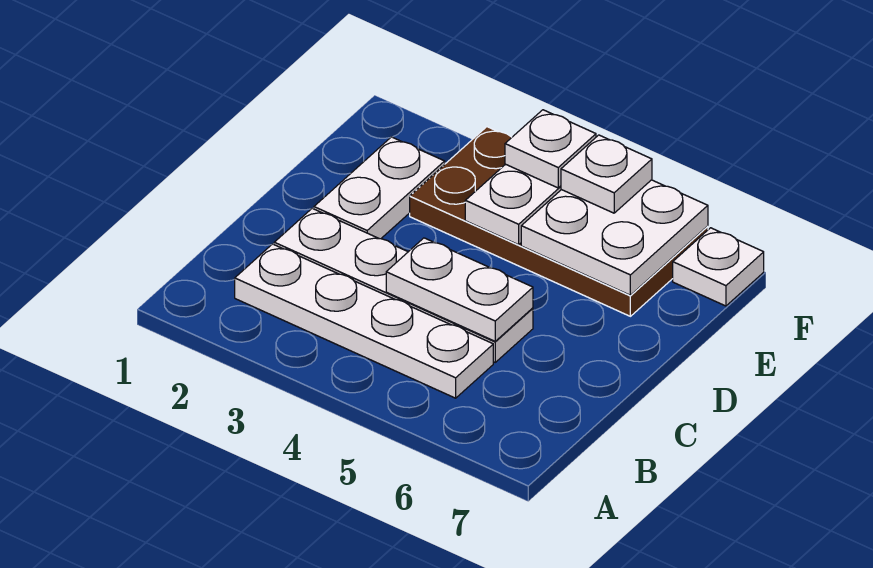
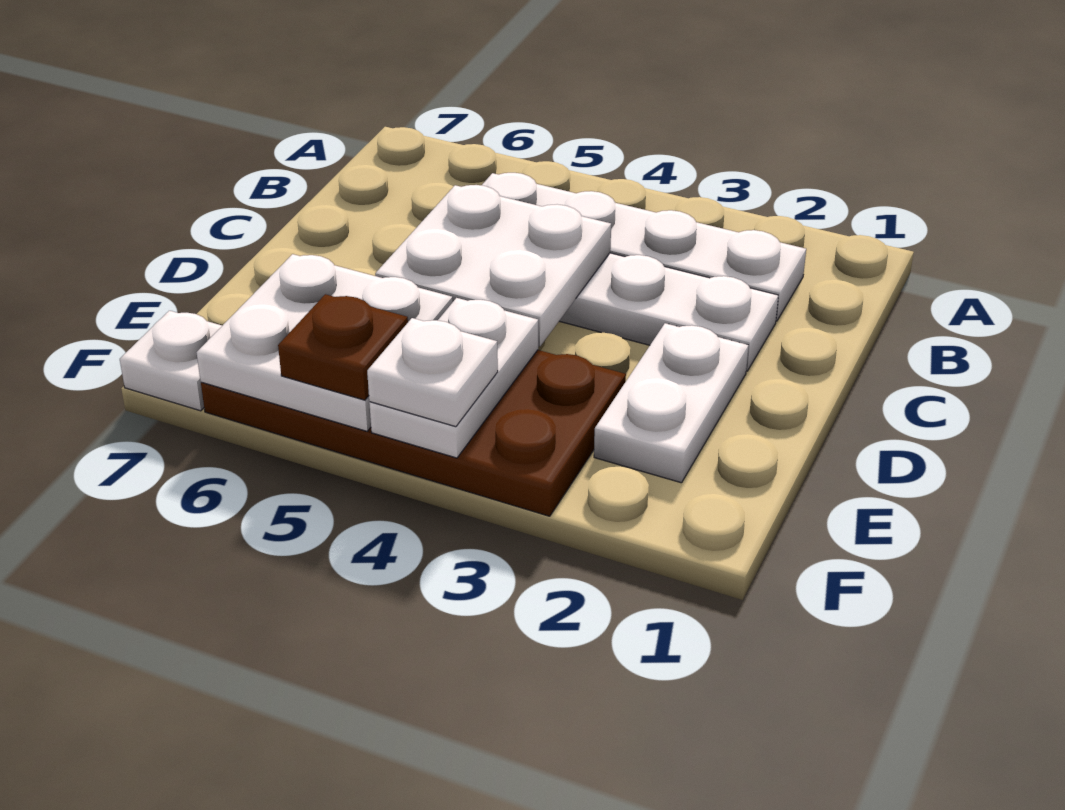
white plate C4:C5 level 2 -> white plate C4:D5 level 2
white plate F5 level 3 -> brown plate F5 level 3

